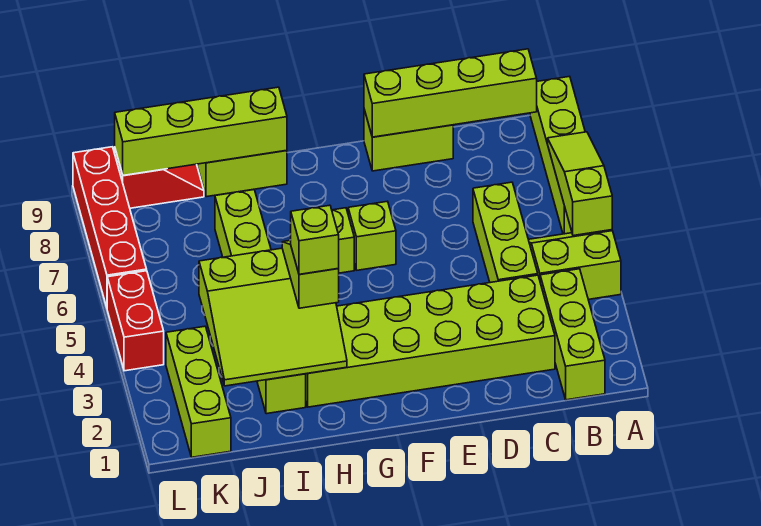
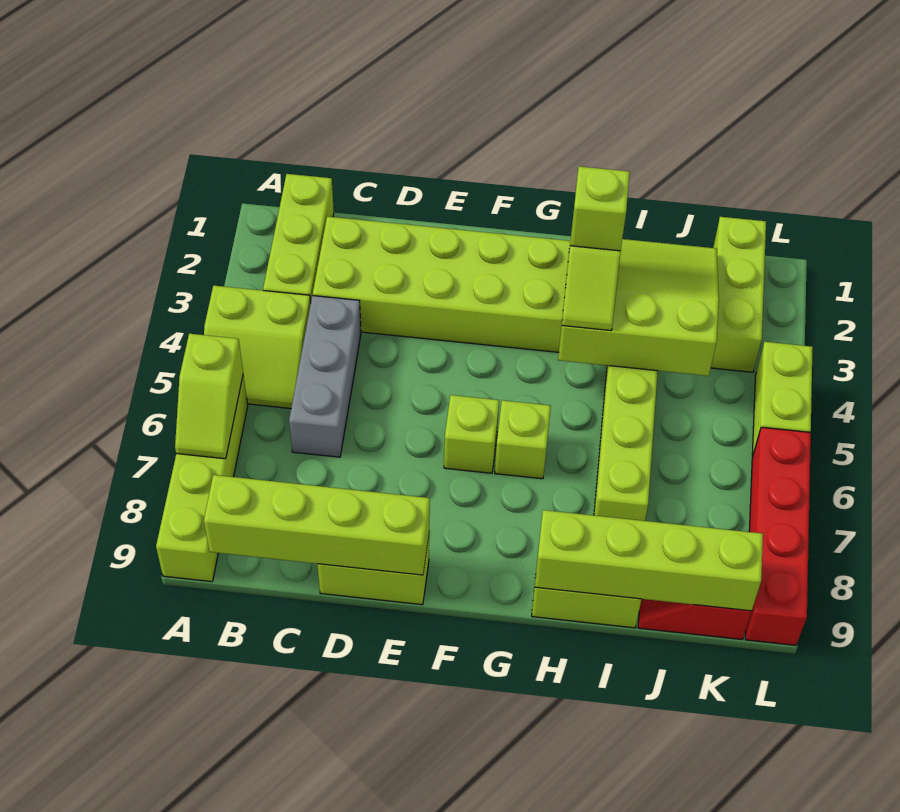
lime slope A5:A7 level 2 top 5 -> lime slope A6:A7 level 2 top 6
lime brick C4:C6 level 1 -> grey brick C4:C6 level 1
red brick L4:L5 level 1 -> lime brick L4:L5 level 1

